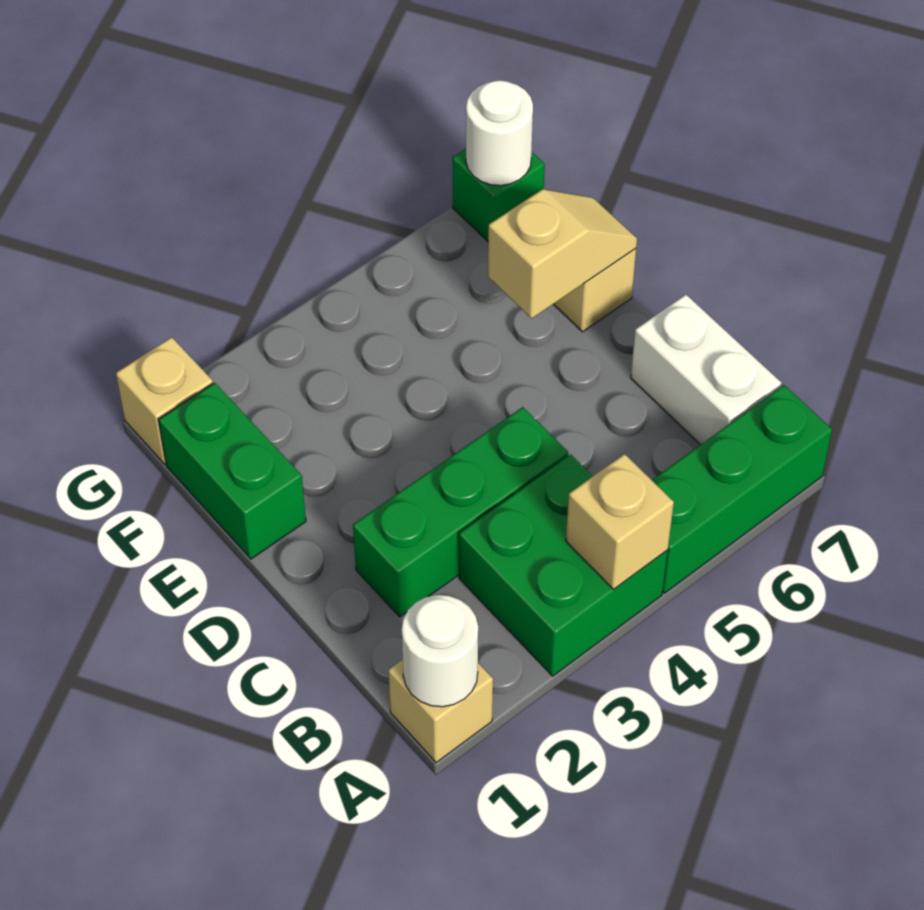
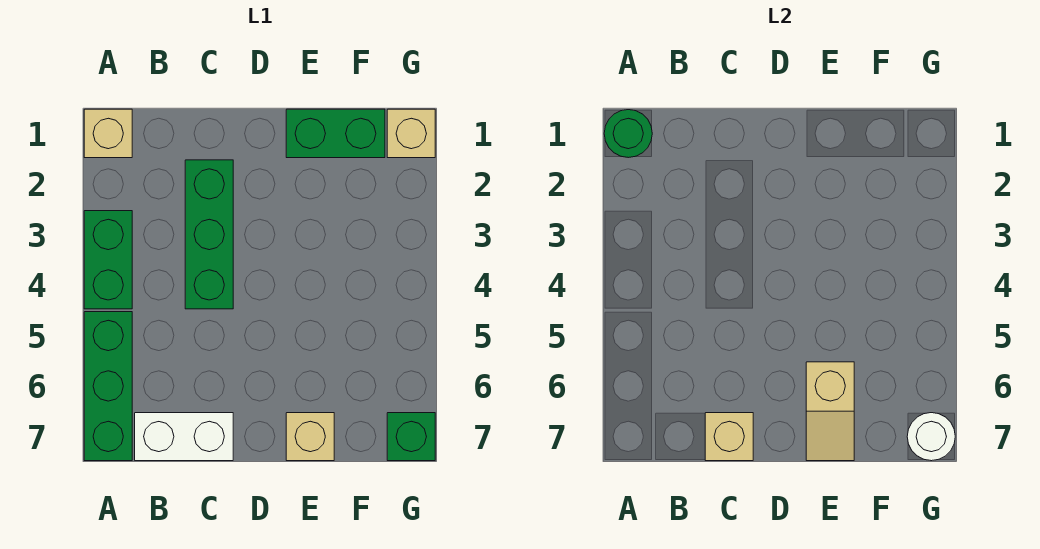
white round brick A1 level 2 -> green round brick A1 level 2
green brick A3:B4 level 1 -> green brick A3:A4 level 1
tan brick A4 level 2 -> tan brick C7 level 2

